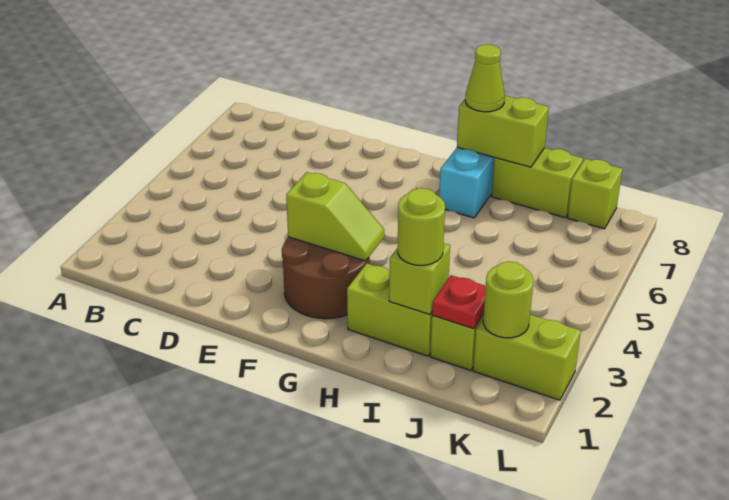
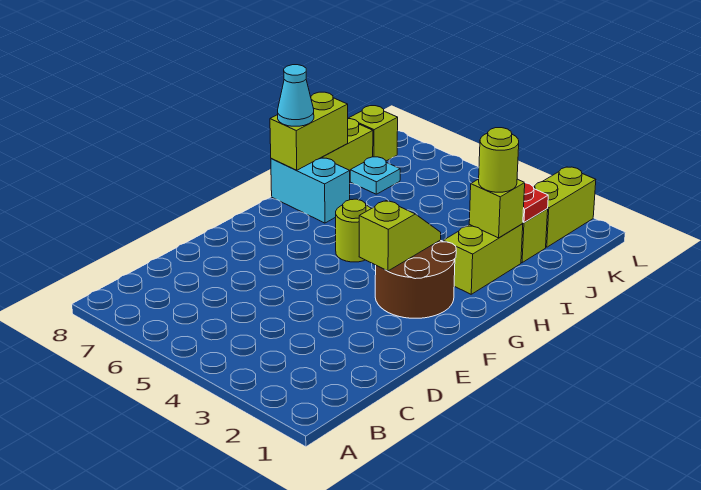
lime cone H8 level 3 -> cyan cone H8 level 3
none -> cyan plate J7 level 1
lime round brick K2 level 2 -> lime round brick G5 level 1

